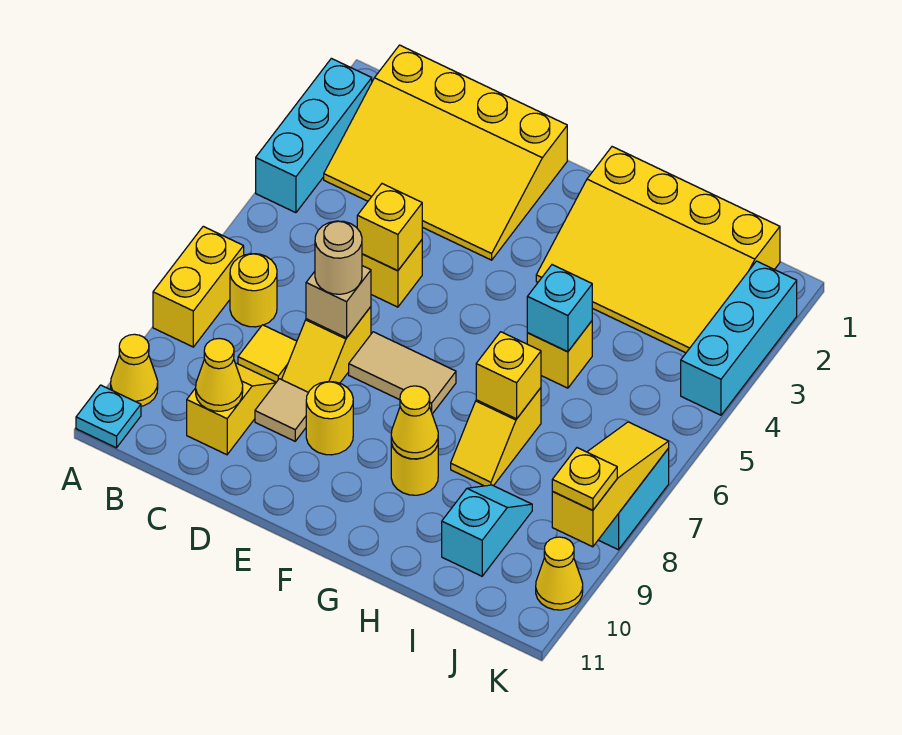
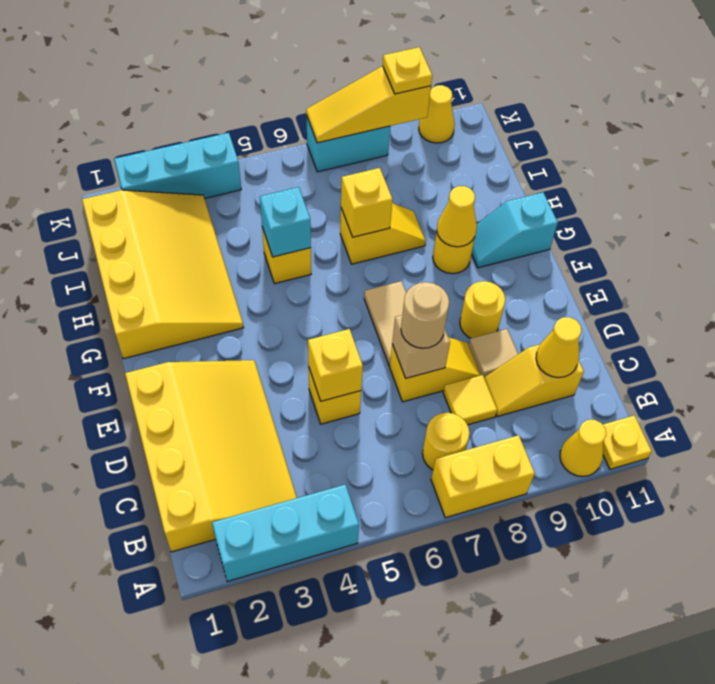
cyan plate A11 level 1 -> yellow plate A11 level 1
cyan slope I9:I10 level 1 top 10 -> cyan slope G10:G11 level 1 top 11

